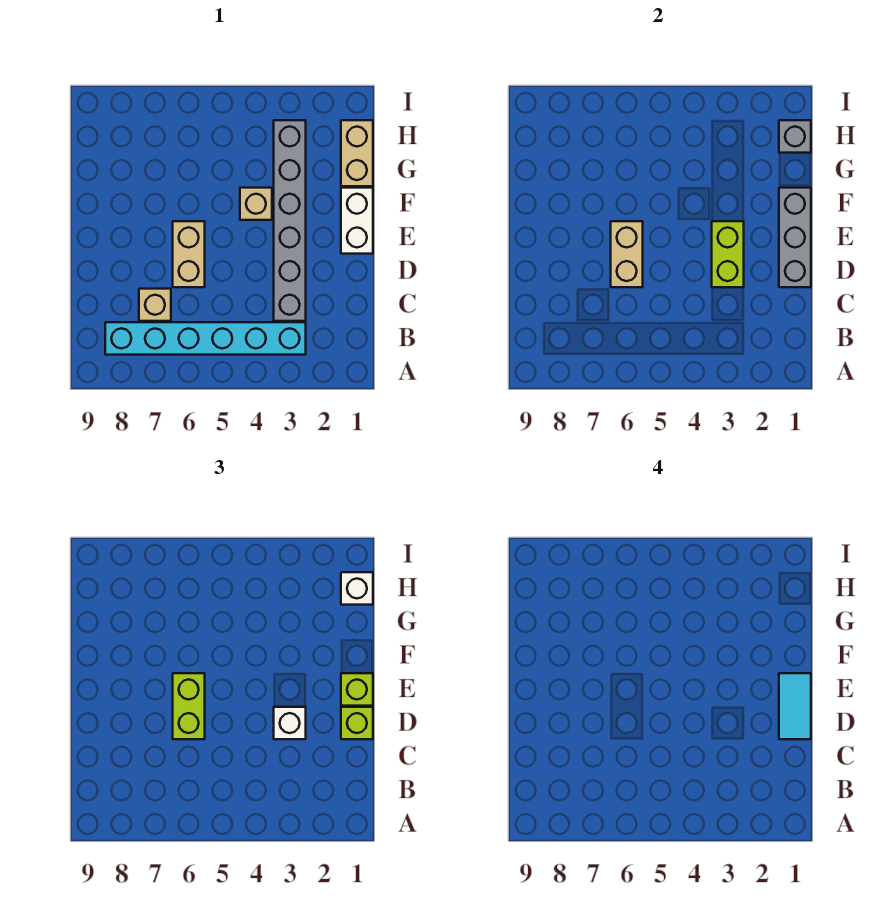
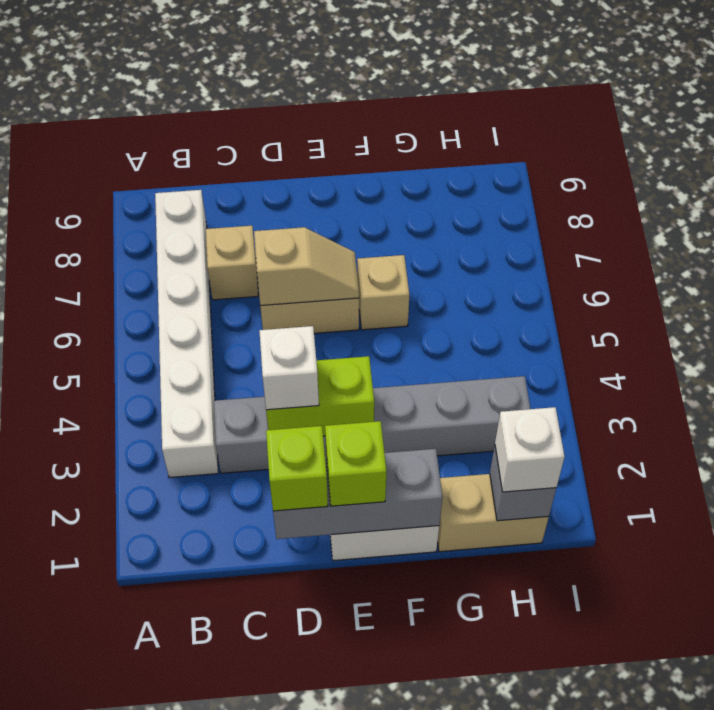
cyan brick B3:B8 level 1 -> white brick B3:B8 level 1
cyan tile D1:E1 level 4 -> none
tan brick D6:E6 level 2 -> tan slope D6:E6 level 2 top D
lime brick D6:E6 level 3 -> none
tan brick F4 level 1 -> tan brick F6 level 1

